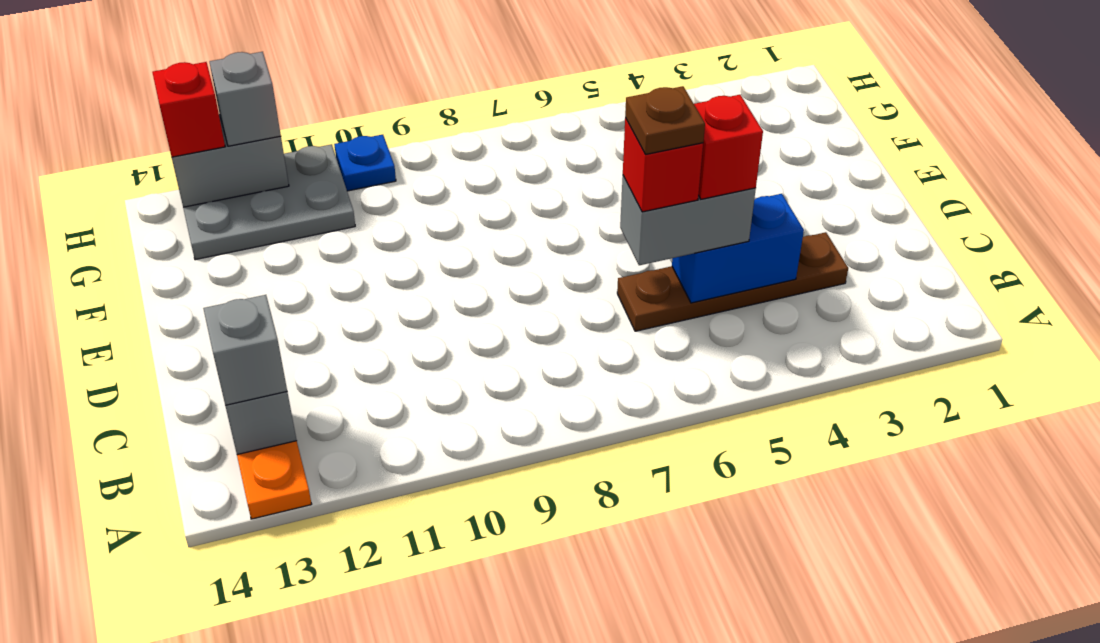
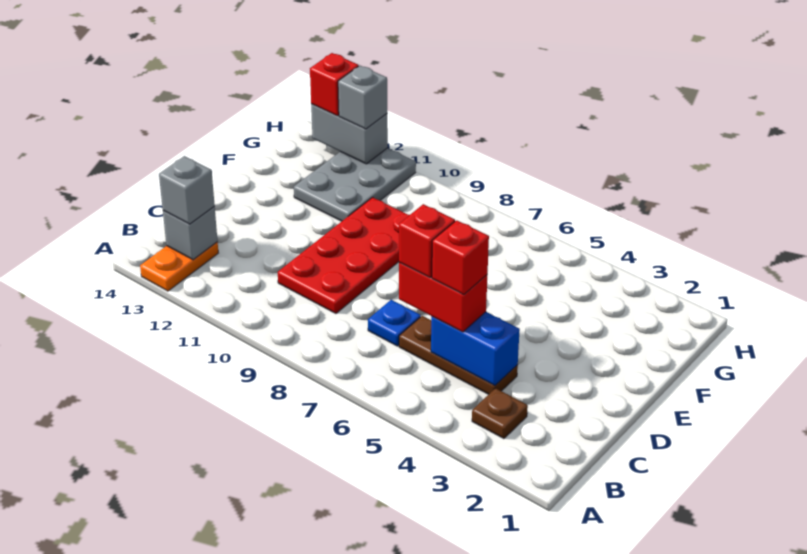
brown plate C3:C6 level 1 -> brown plate C4:C6 level 1
grey brick C5:C6 level 3 -> red brick C5:C6 level 3
brown plate C6 level 5 -> brown plate B3 level 1
none -> red plate C9:F10 level 1
grey plate G11:H13 level 1 -> grey plate F11:H12 level 1
blue plate H10 level 1 -> blue plate C7 level 1

